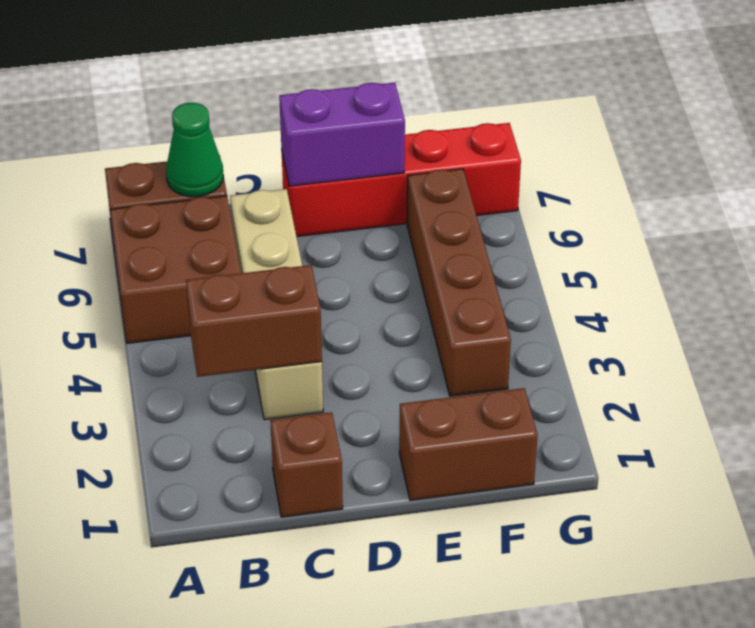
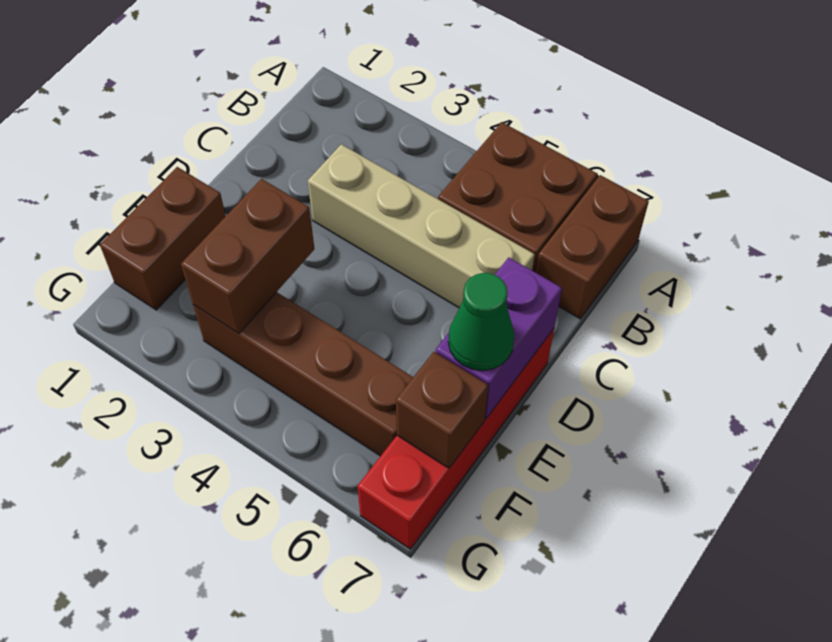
brown brick B3:C3 level 2 -> brown brick E3:F3 level 2
green cone B7 level 2 -> green cone E7 level 3
brown brick C1 level 1 -> brown brick F7 level 2

